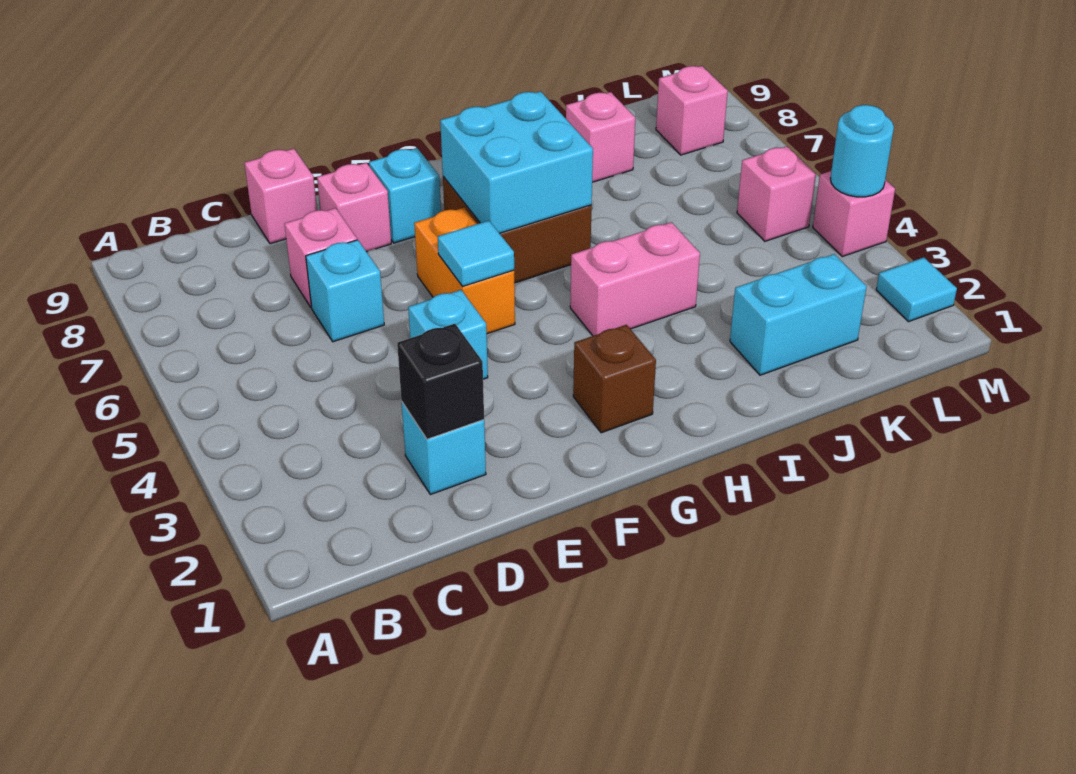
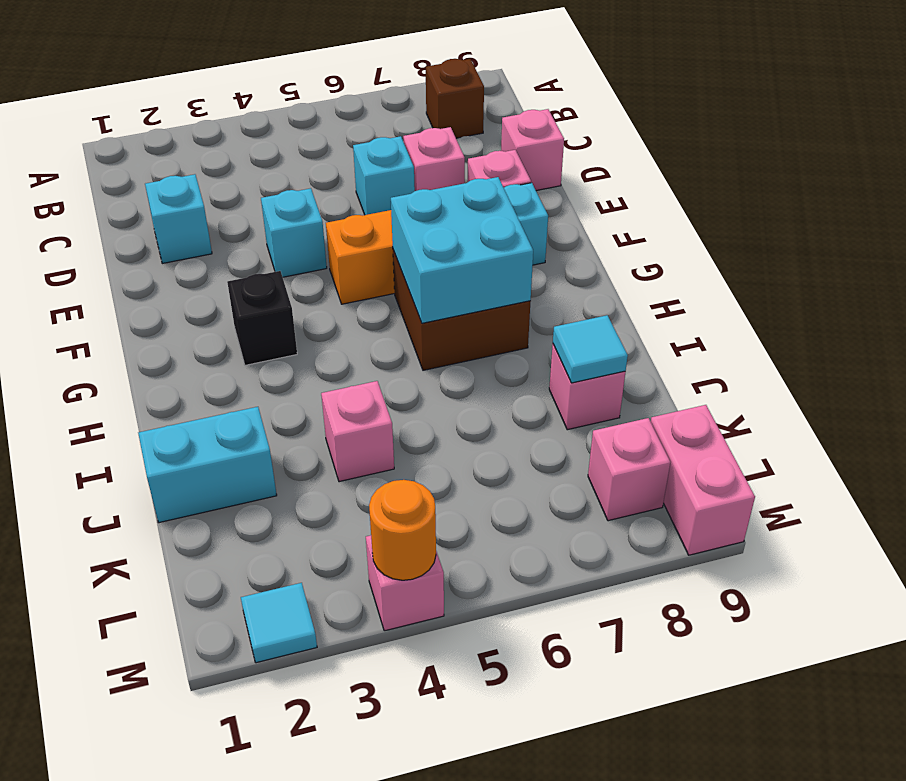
black brick D2 level 2 -> black brick G3 level 1
cyan tile F5 level 2 -> cyan tile J8 level 2
brown brick G2 level 1 -> brown brick B8 level 1
pink brick H4:I4 level 1 -> pink brick L9:M9 level 1
cyan brick J2:K2 level 1 -> cyan brick J1:J2 level 1
pink brick L5 level 1 -> pink brick J4 level 1
cyan round brick M4 level 2 -> orange round brick M4 level 2

